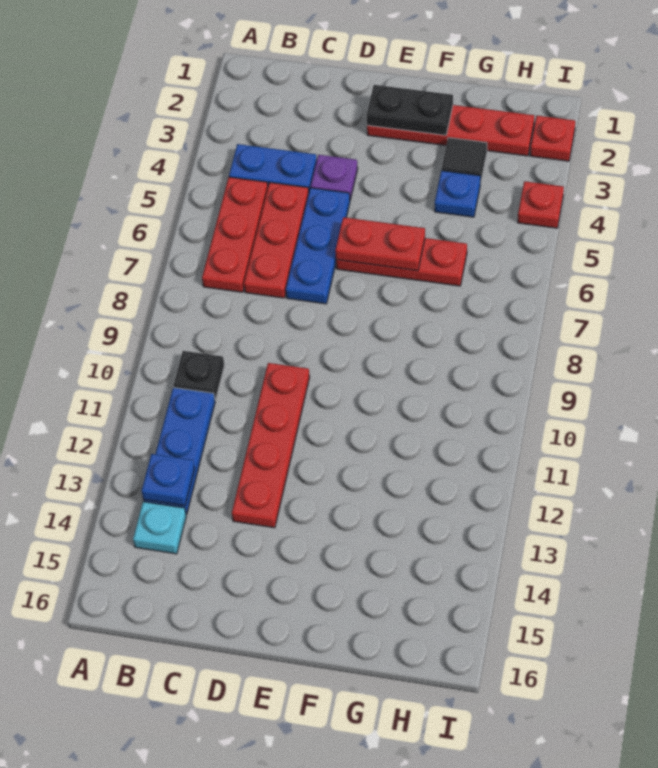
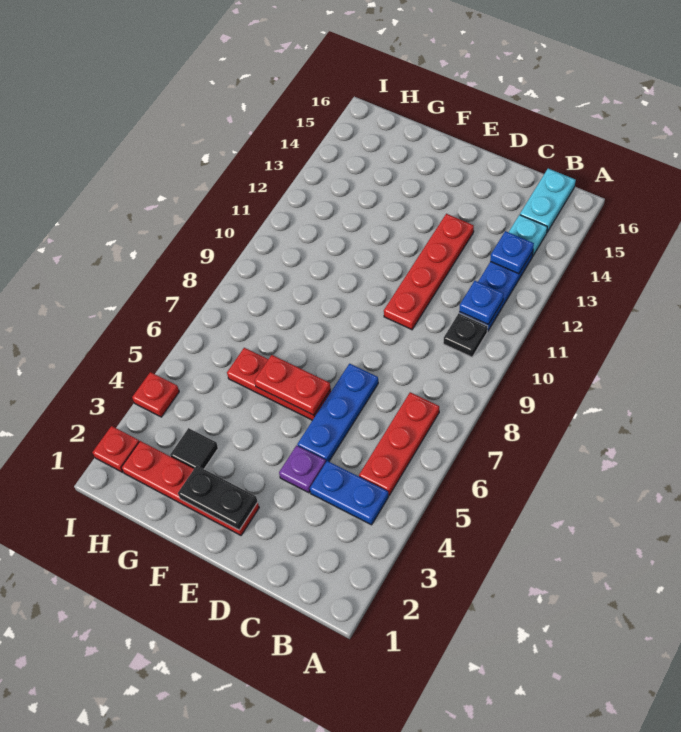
none -> cyan plate B15:B16 level 1
red plate C5:C7 level 1 -> none
blue plate G4 level 1 -> blue plate B11 level 2

